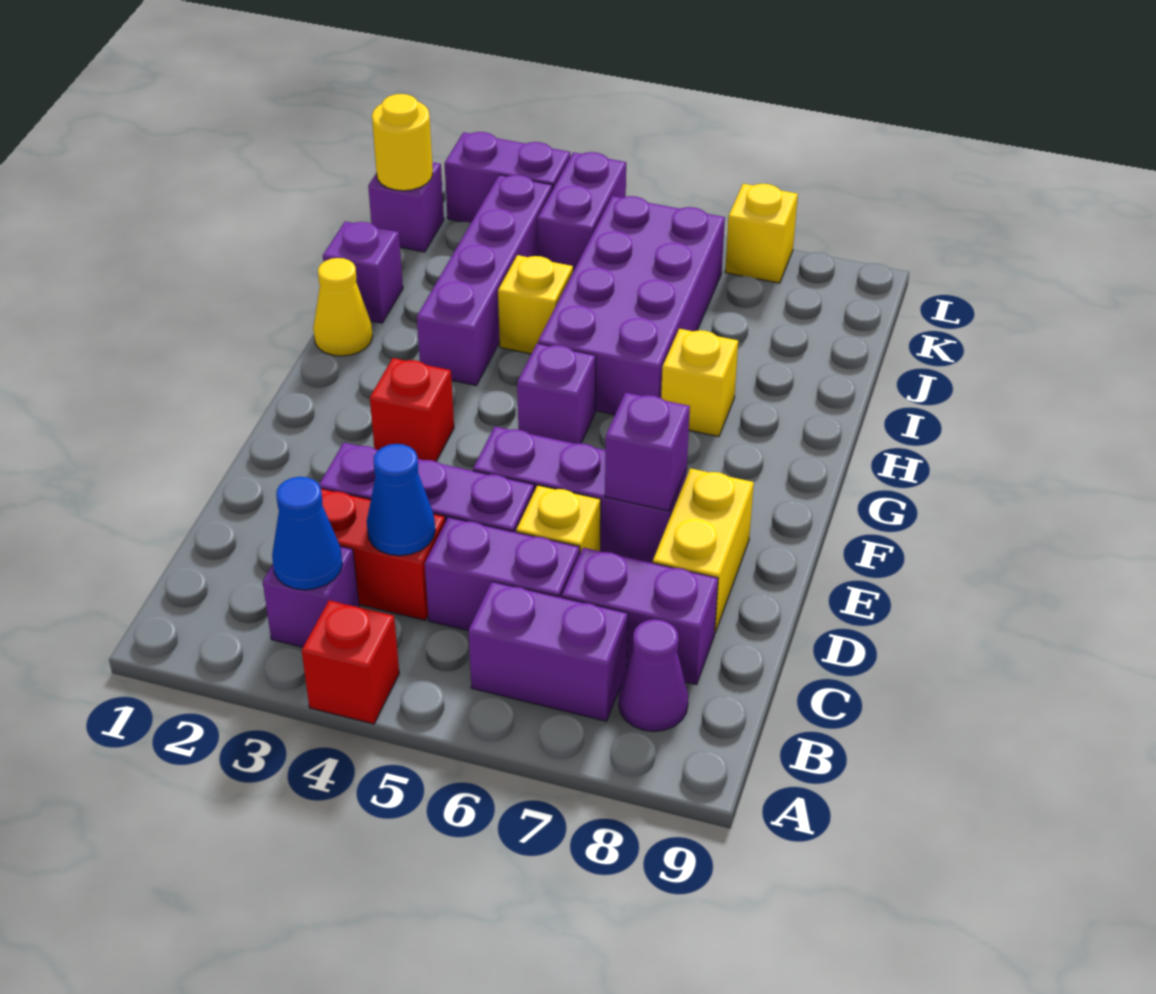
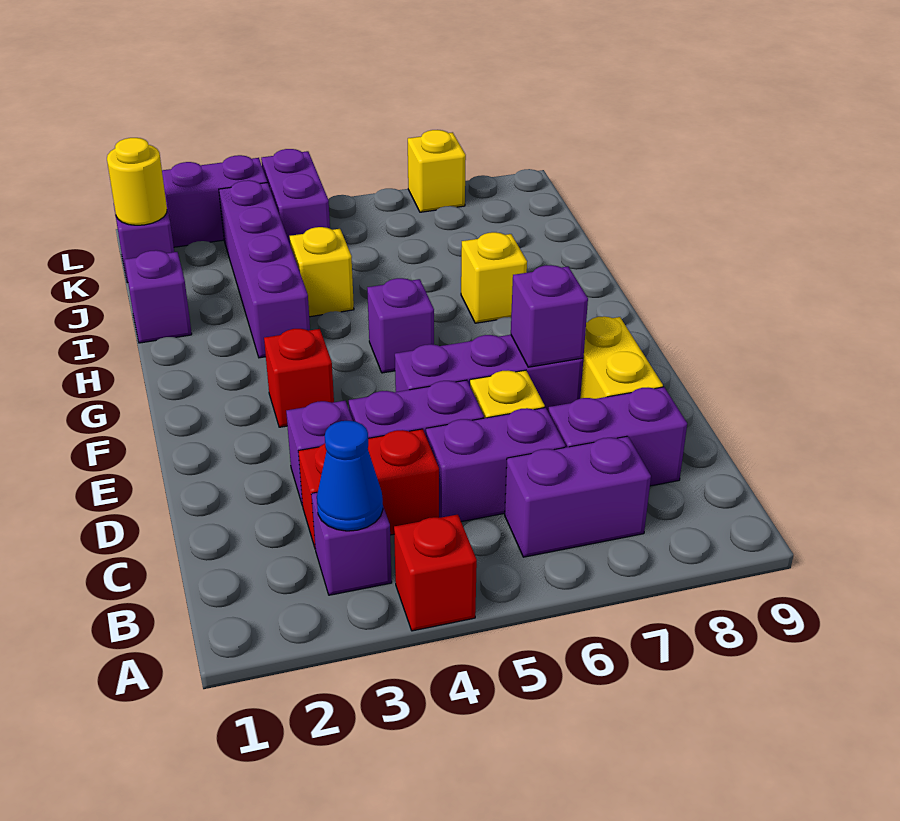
purple cone B8 level 1 -> none
blue cone C4 level 2 -> none
yellow cone H1 level 1 -> none
purple brick H5:K6 level 1 -> none

